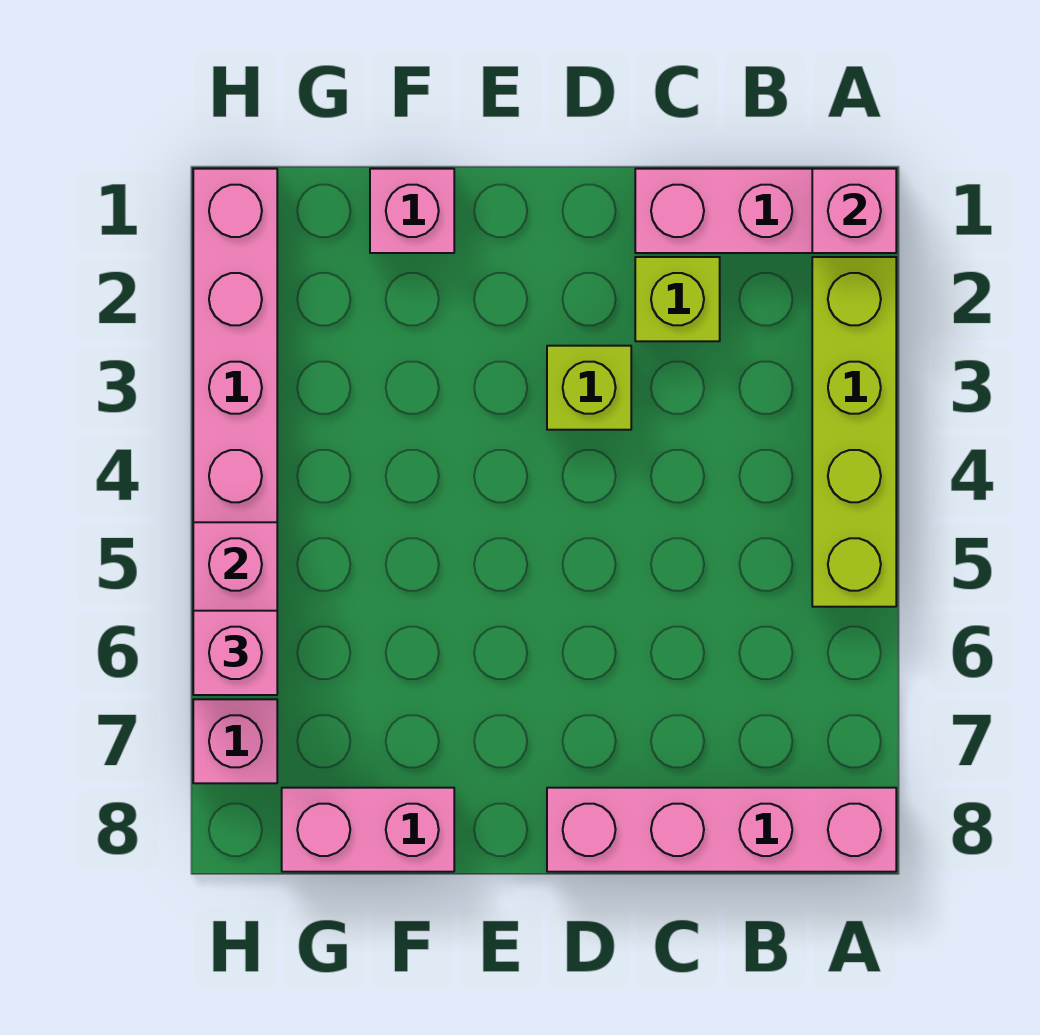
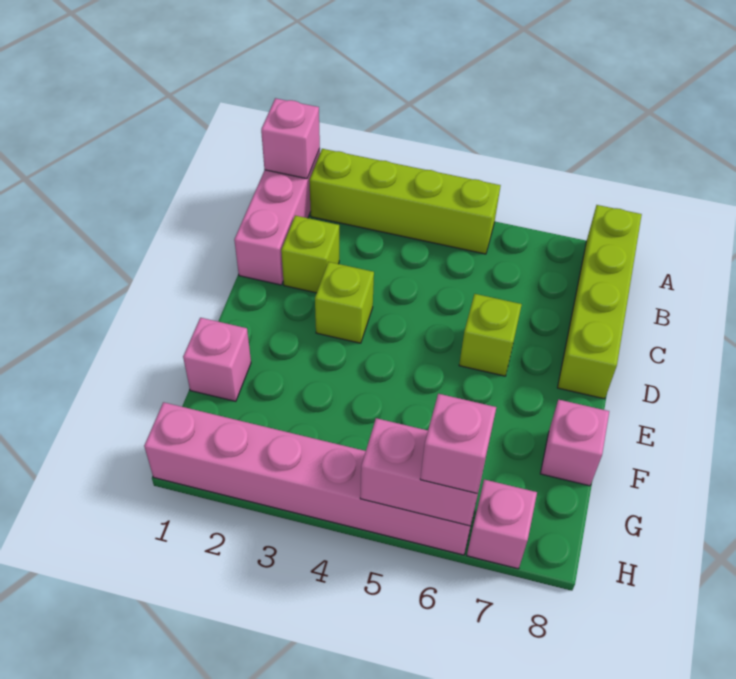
pink brick A8:D8 level 1 -> lime brick A8:D8 level 1
none -> lime brick D6 level 1
pink brick F8:G8 level 1 -> pink brick F8 level 1

